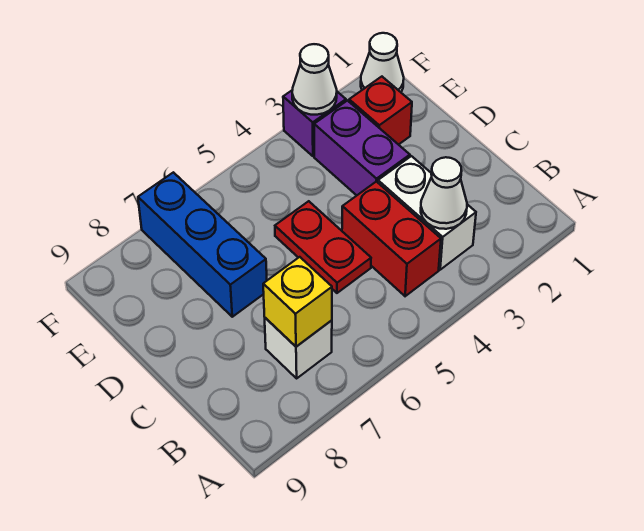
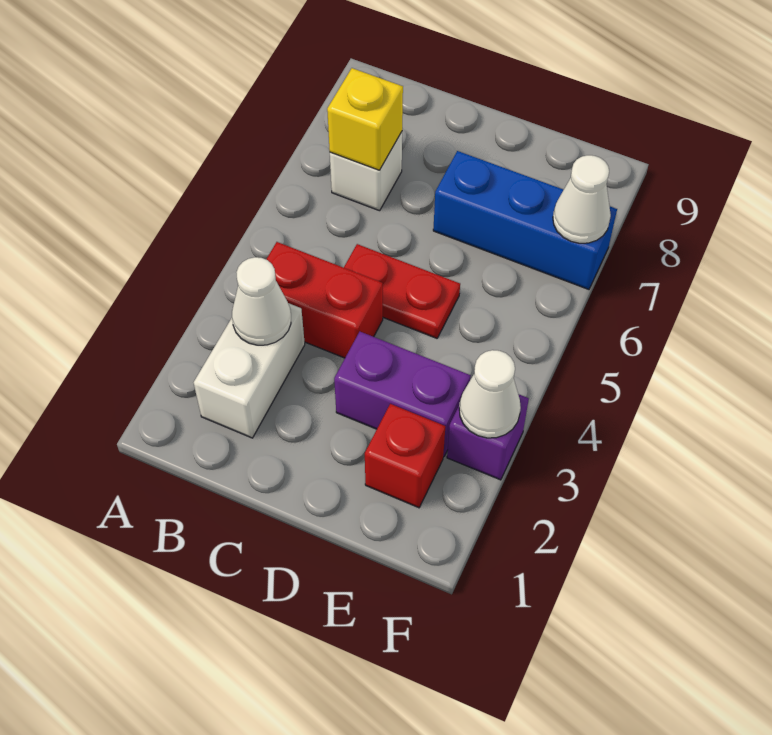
white brick B3:C3 level 1 -> white brick B2:B3 level 1
white cone F1 level 1 -> white cone F7 level 2

